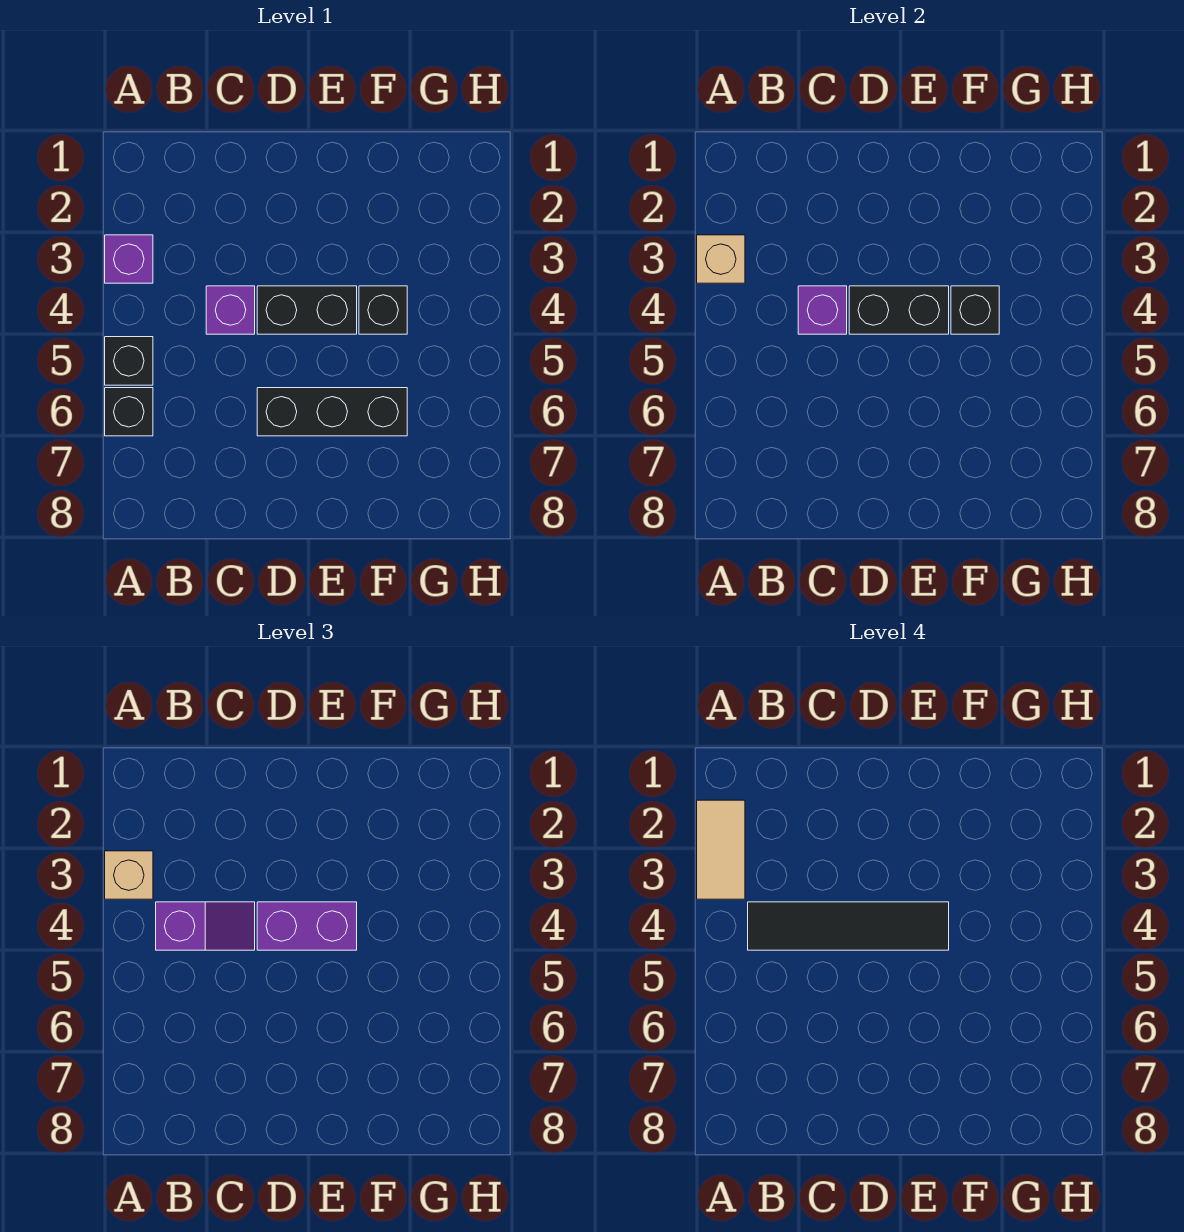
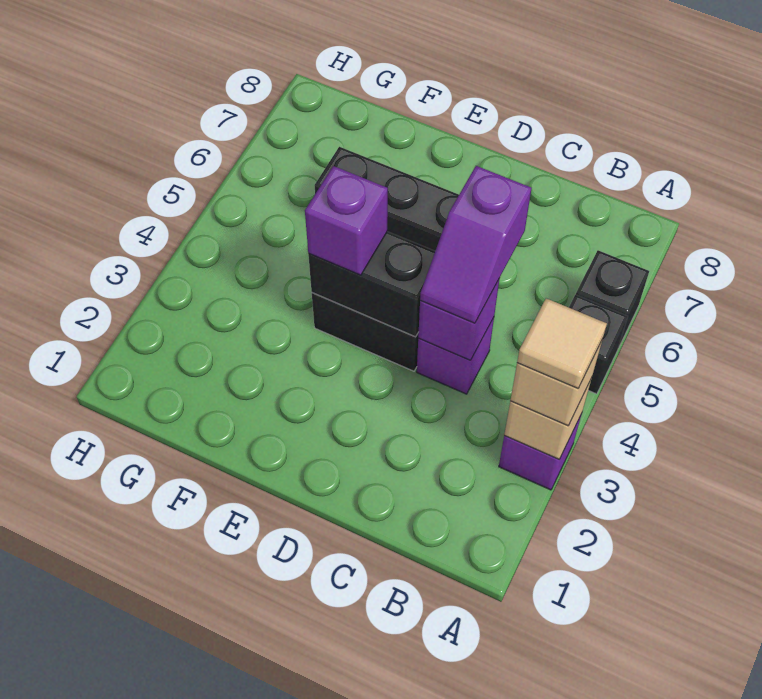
tan tile A2:A3 level 4 -> tan tile A3 level 4
purple slope B4:C4 level 3 top B -> purple slope C4:C5 level 3 top 5
black tile B4:E4 level 4 -> none
purple brick D4:E4 level 3 -> purple brick E4 level 3
black brick F4 level 1 -> none
black brick F4 level 2 -> none

